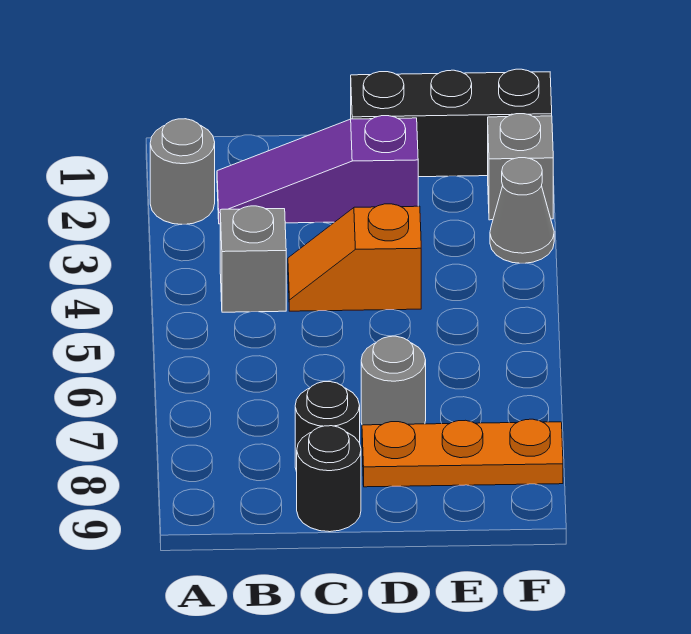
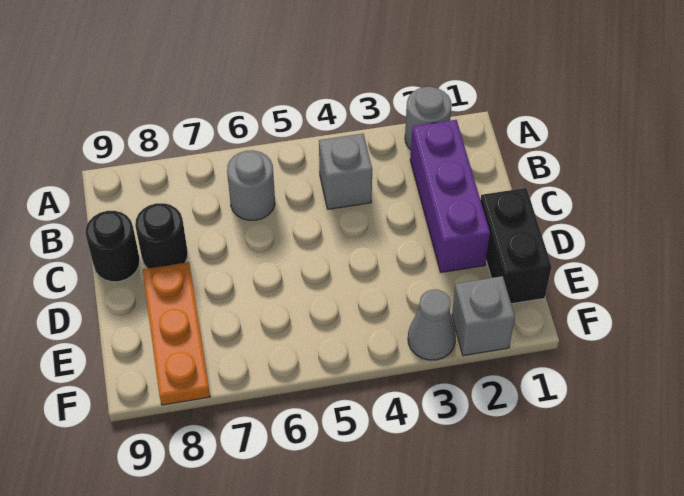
purple slope B2:D2 level 1 top D -> purple brick B2:D2 level 1
orange slope C4:D4 level 1 top D -> none
black brick D1:F1 level 1 -> black brick D1:E1 level 1
grey round brick D7 level 1 -> grey round brick B6 level 1

